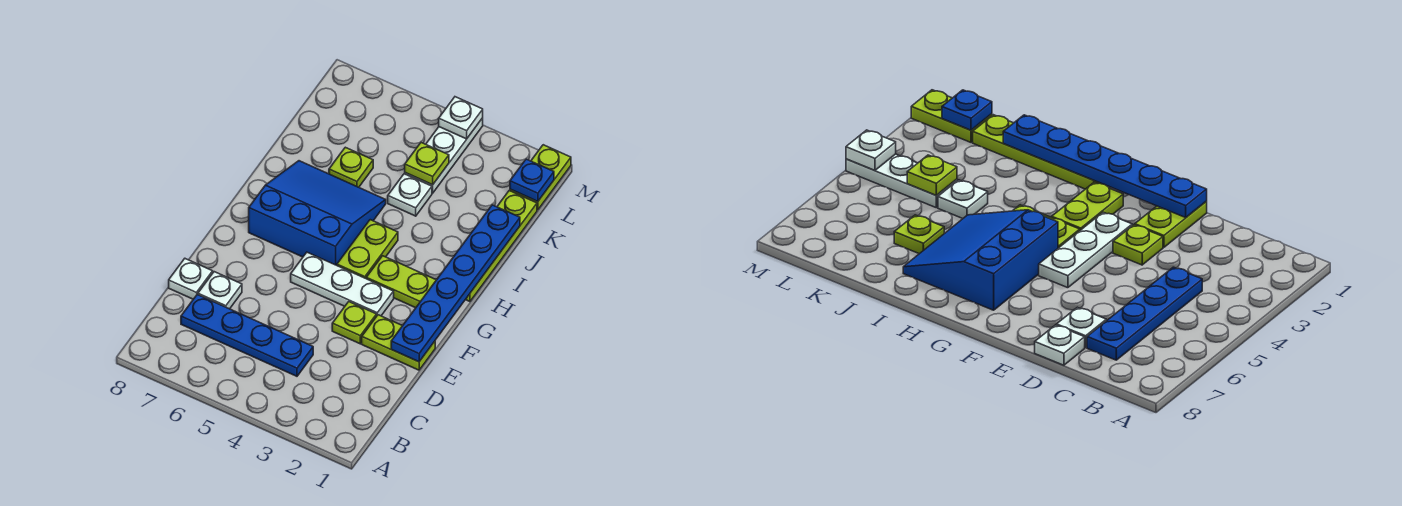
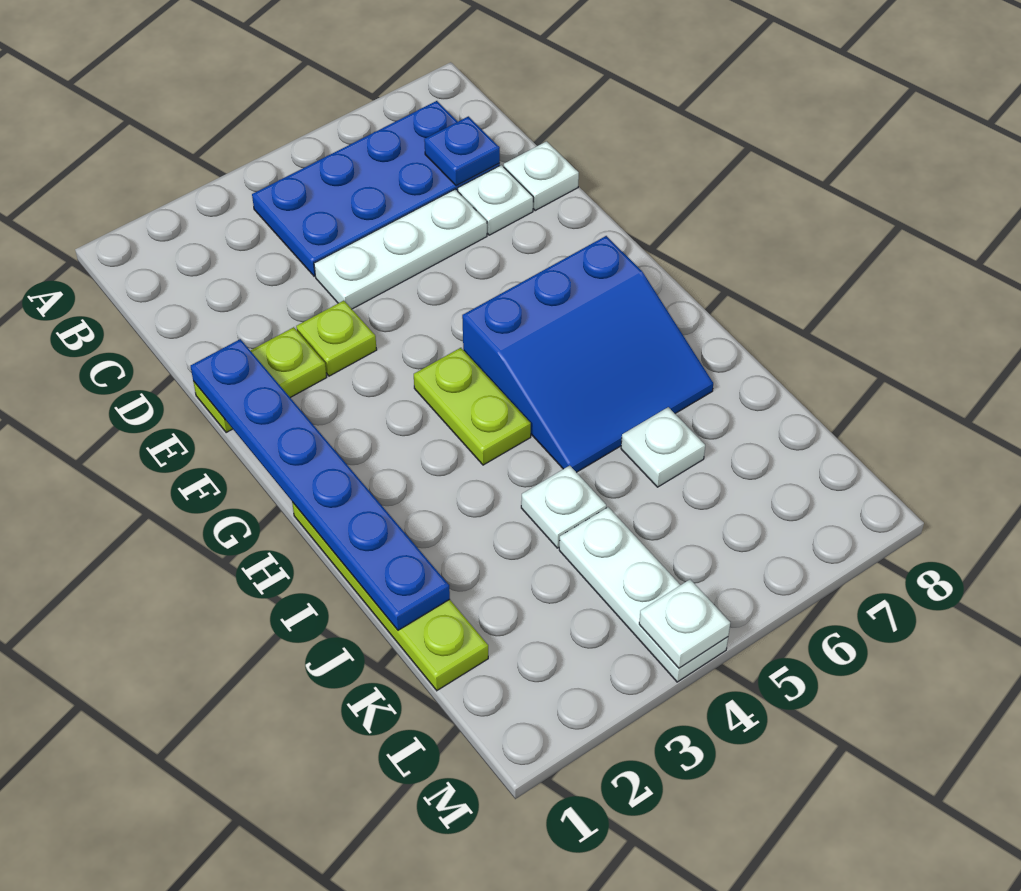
blue plate C4:C7 level 1 -> blue plate B4:C7 level 1
white plate F3:F5 level 1 -> white plate D4:D6 level 1
lime plate G2:G3 level 1 -> none
lime plate J6 level 1 -> white plate J6 level 1
lime plate K4 level 2 -> none
lime plate L1:M1 level 1 -> none
blue plate L1 level 2 -> blue plate C7 level 2

